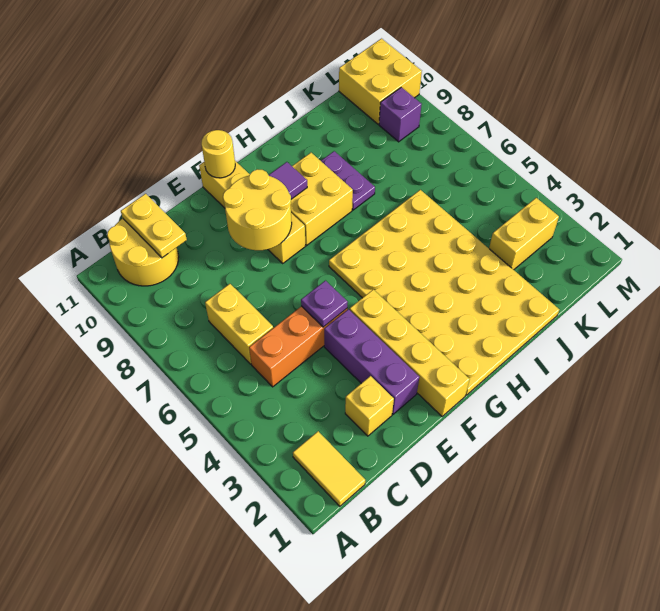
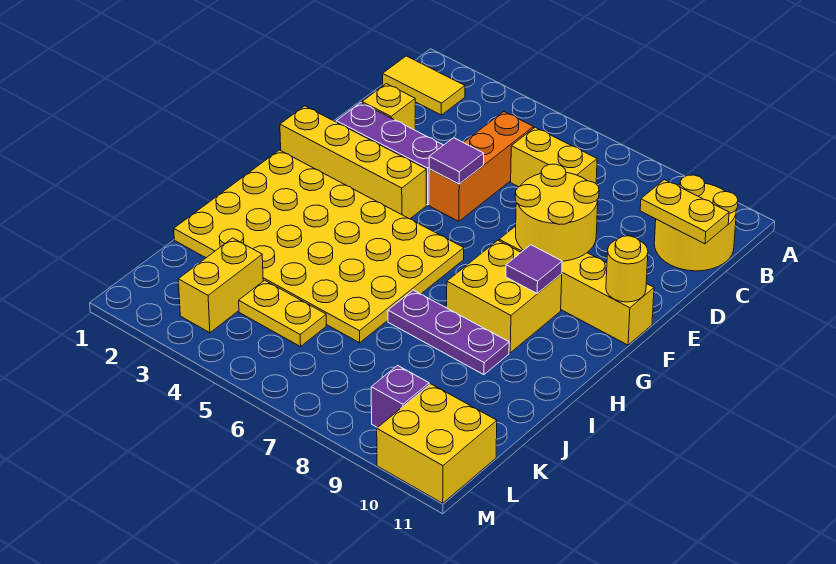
purple plate E5 level 2 -> purple tile E5 level 2
purple plate I8:I9 level 1 -> purple plate I7:I9 level 1
none -> yellow plate K4:K5 level 1

